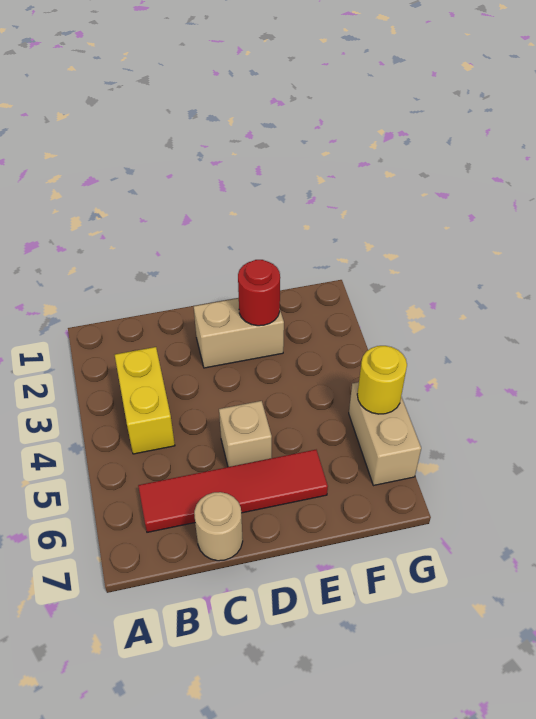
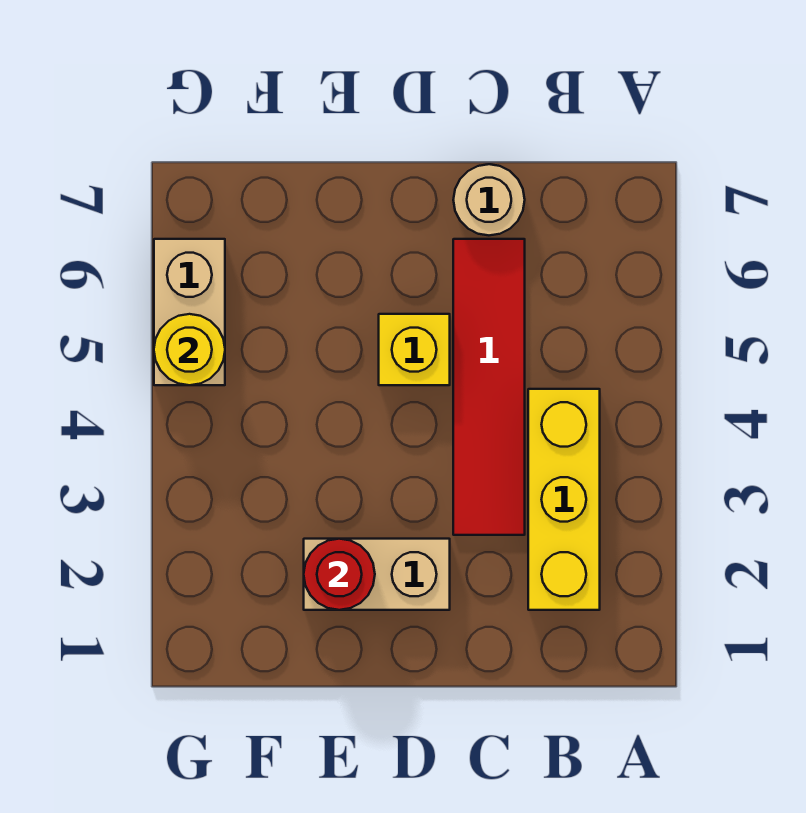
yellow brick B3:B4 level 1 -> yellow brick B2:B4 level 1
red tile B6:E6 level 1 -> red tile C3:C6 level 1
tan brick D5 level 1 -> yellow brick D5 level 1

